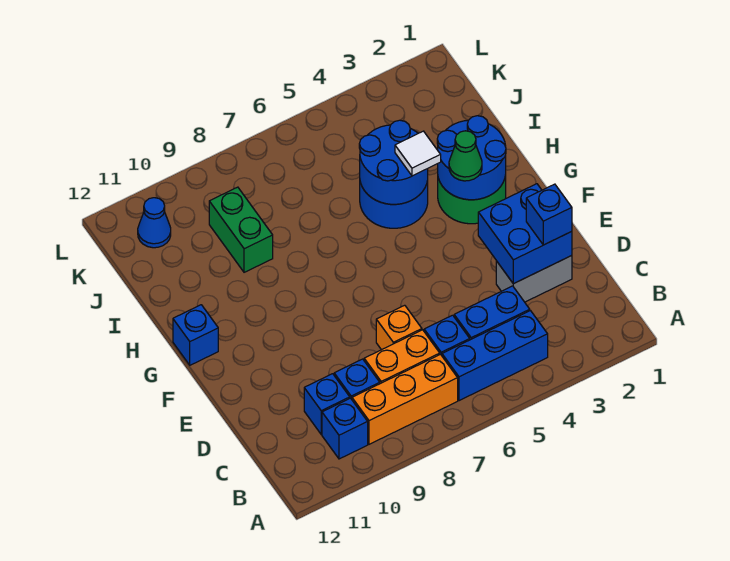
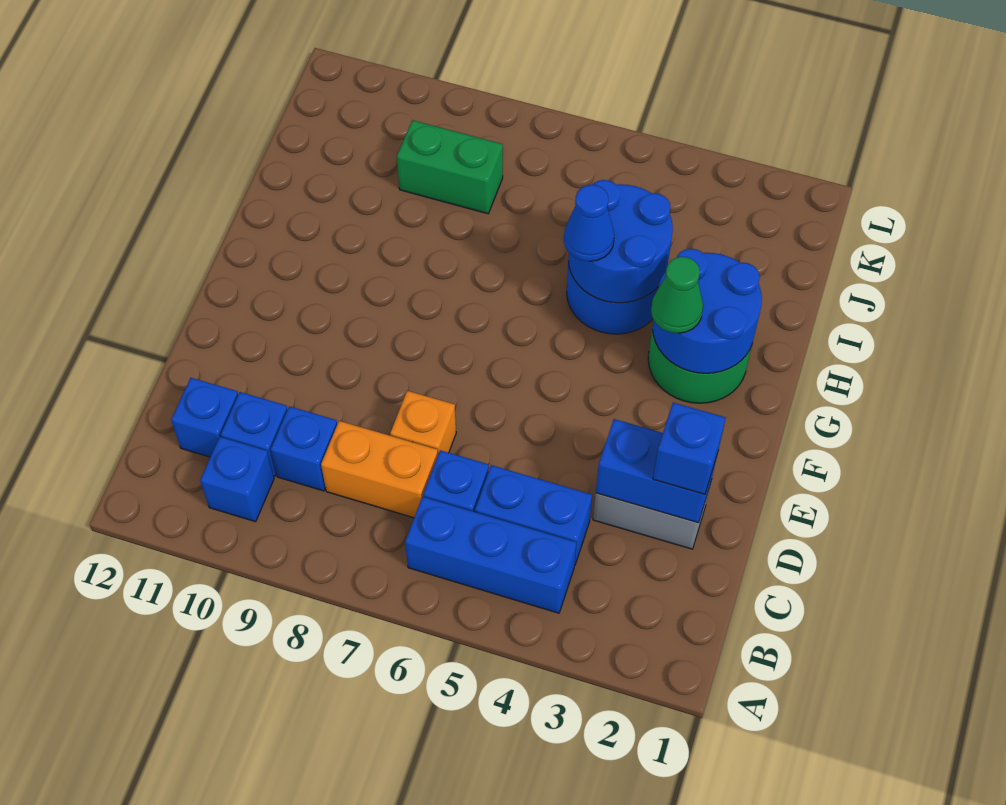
orange brick B7:B9 level 1 -> none
blue brick D2:E3 level 2 -> blue brick D2:D3 level 2
blue brick G12 level 1 -> blue brick C11 level 1
white tile H4 level 3 -> none
green brick I9:J9 level 1 -> green brick J8:J9 level 1
blue cone K11 level 1 -> blue cone H5 level 3

